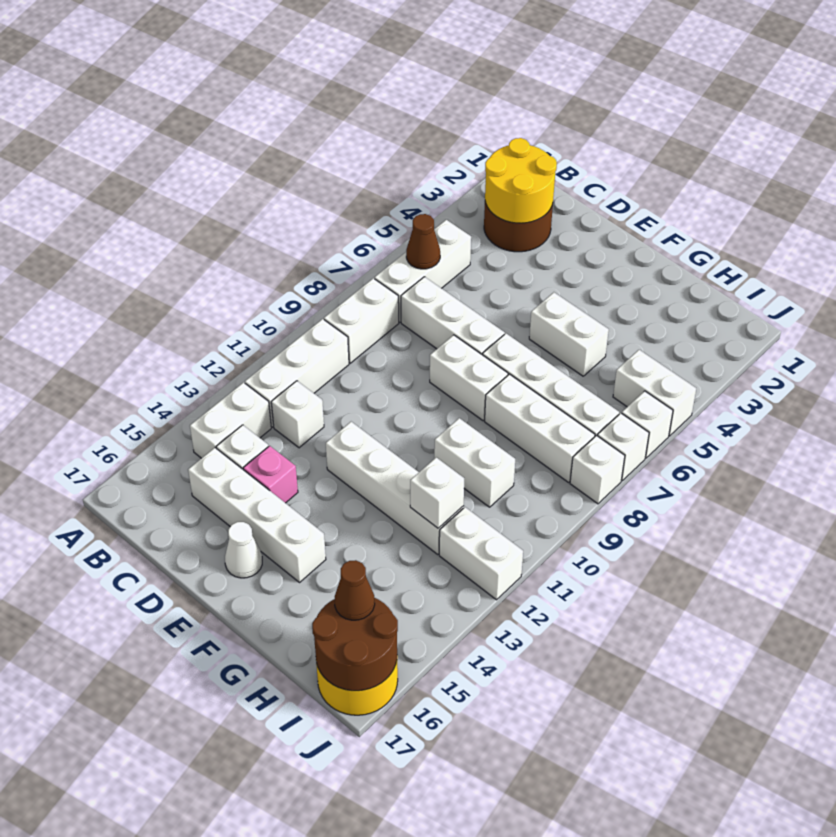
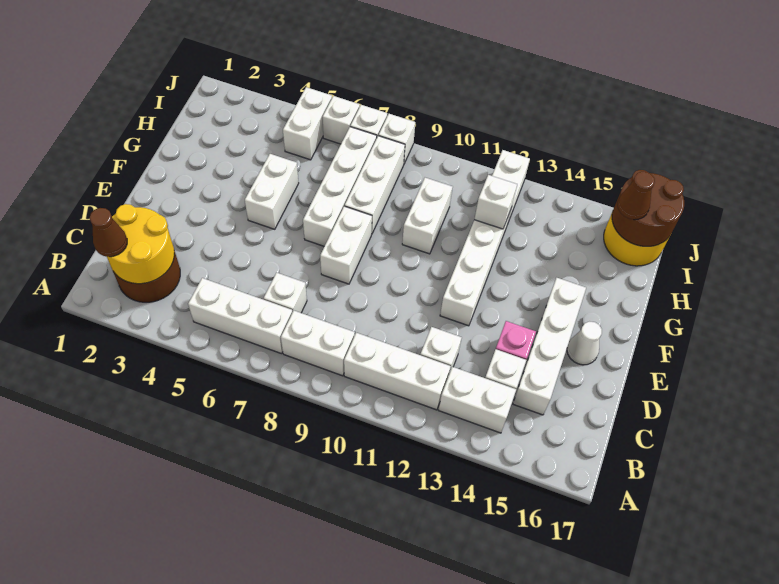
brown cone B6 level 2 -> brown cone B2 level 3
white brick C7:E7 level 1 -> white brick C7 level 1

